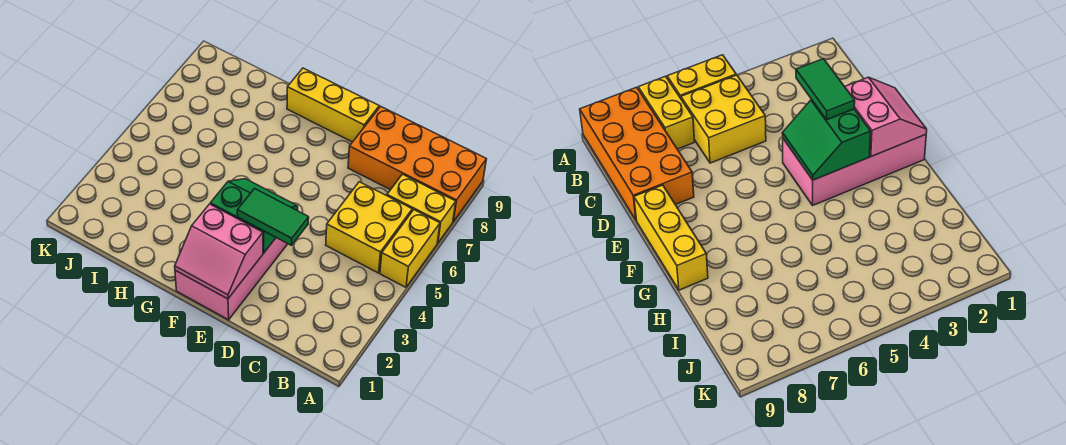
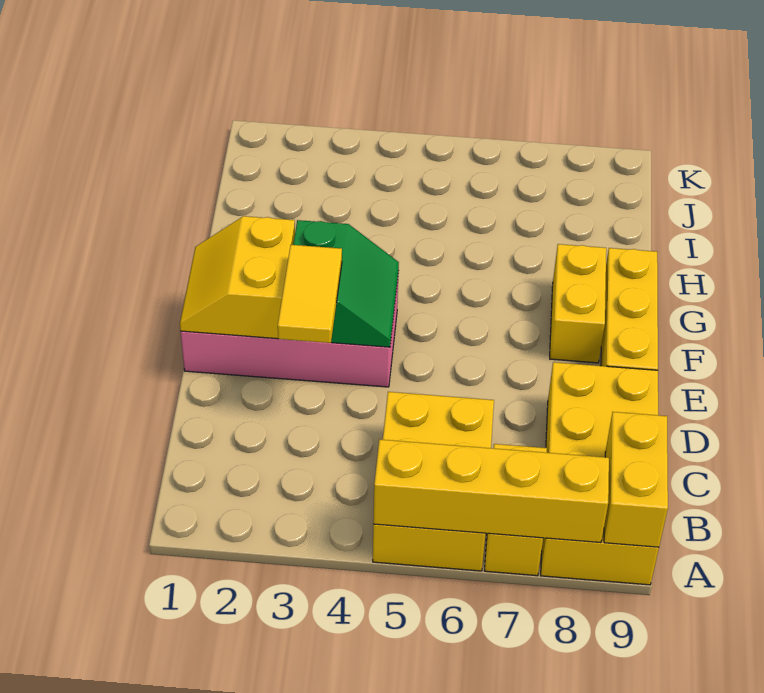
none -> yellow brick A5:A8 level 2
orange brick A8:D9 level 1 -> yellow brick A8:D9 level 1
none -> yellow brick A9:B9 level 2
green tile D3:E3 level 3 -> yellow tile D3:E3 level 3
pink slope E1:F2 level 2 top 2 -> yellow slope E1:F2 level 2 top 2
none -> yellow brick F8:G8 level 1

